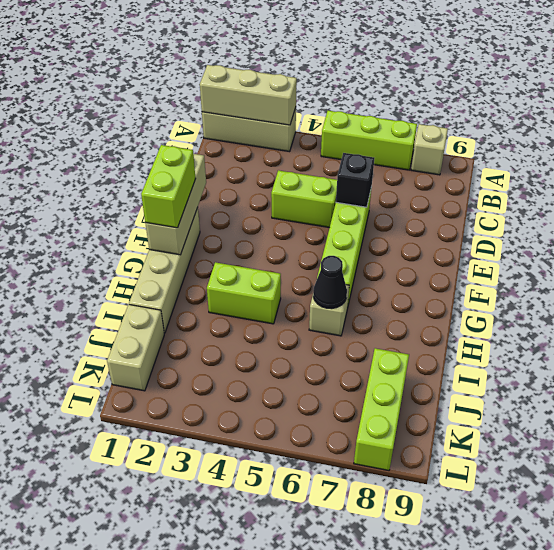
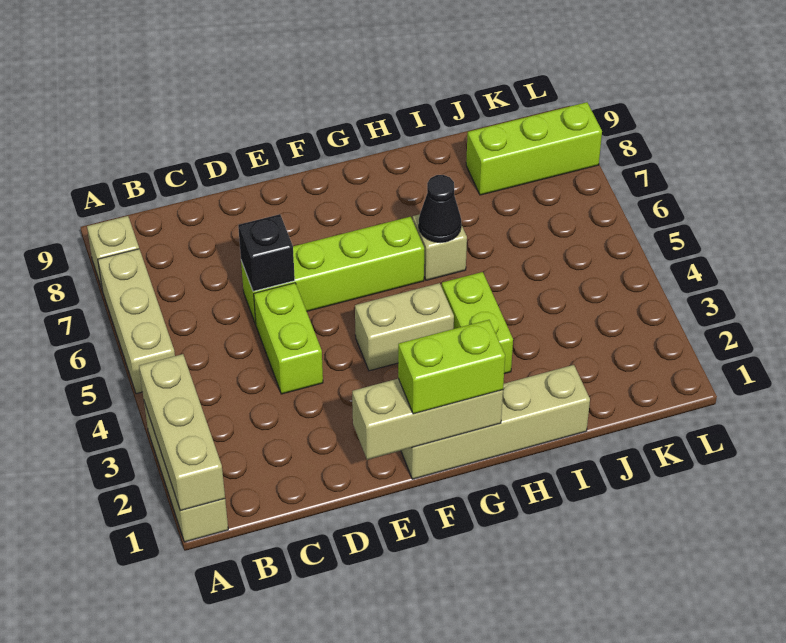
lime brick A5:A7 level 1 -> tan brick A5:A7 level 1
tan brick J1:K1 level 1 -> tan brick F4:G4 level 1

